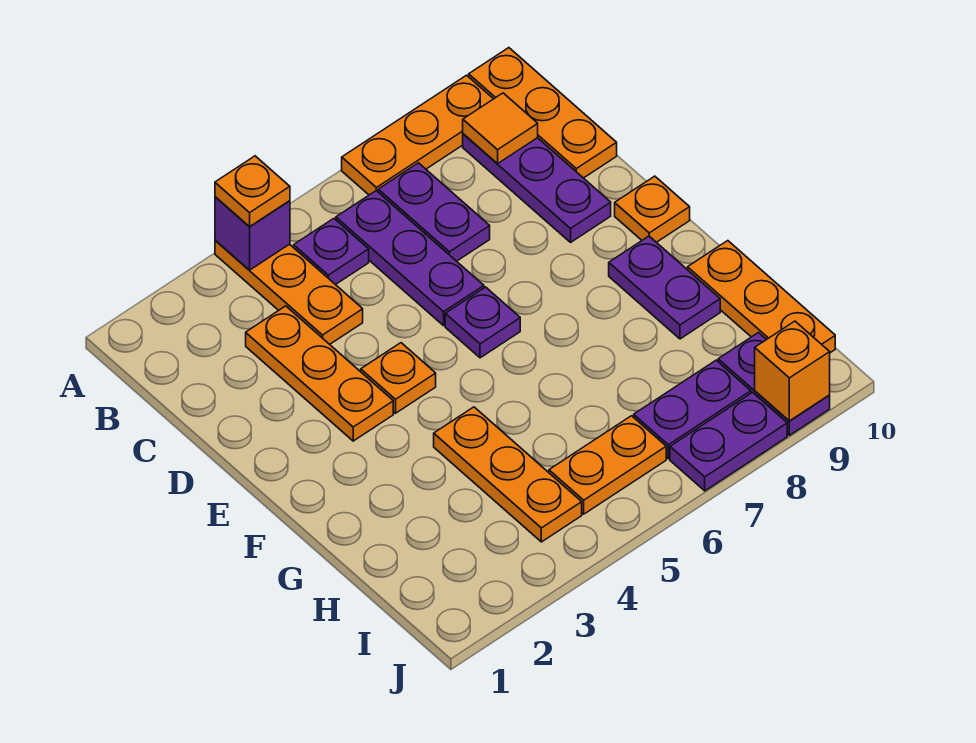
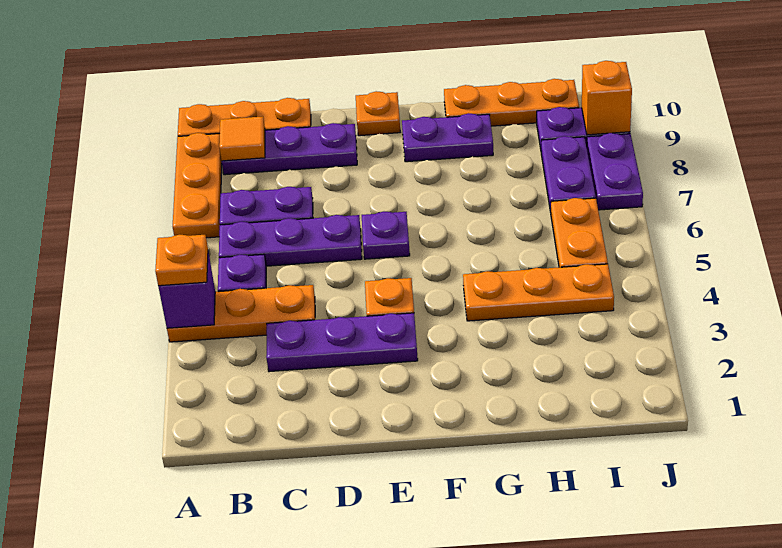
orange plate C3:E3 level 1 -> purple plate C3:E3 level 1

